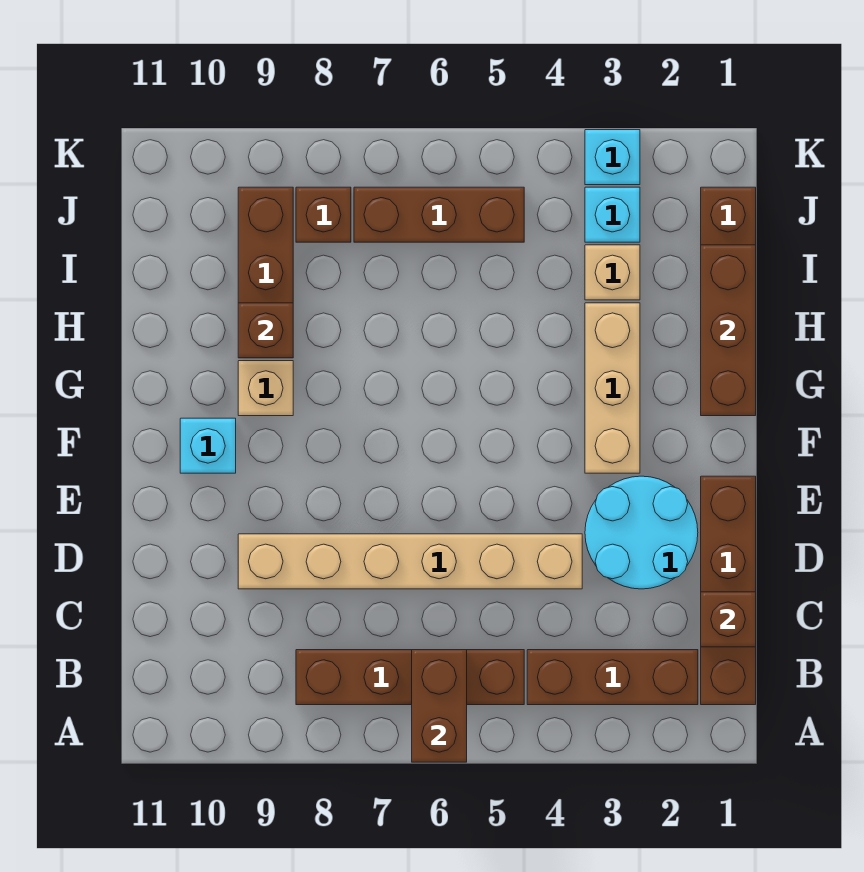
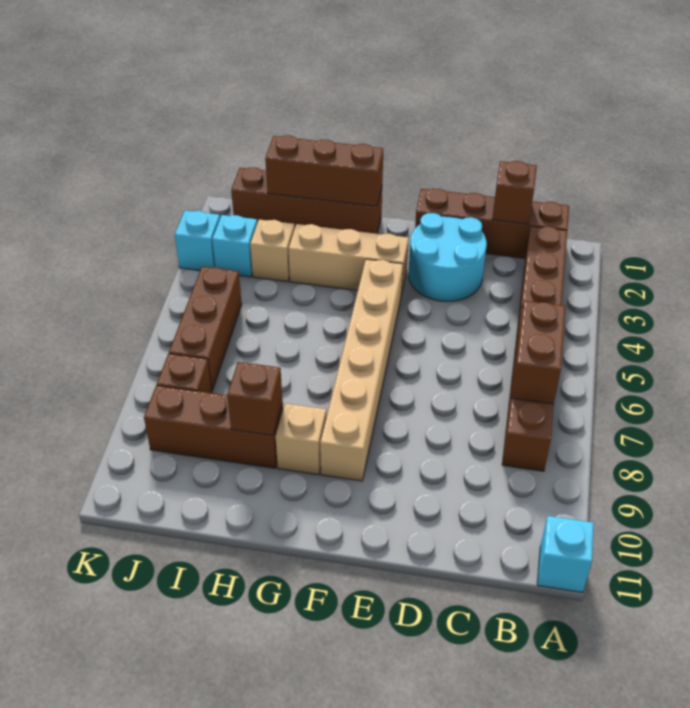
brown brick A6:B6 level 2 -> brown brick B6:B7 level 2
tan brick D4:D9 level 1 -> tan brick F4:F9 level 1
cyan brick F10 level 1 -> cyan brick A11 level 1

